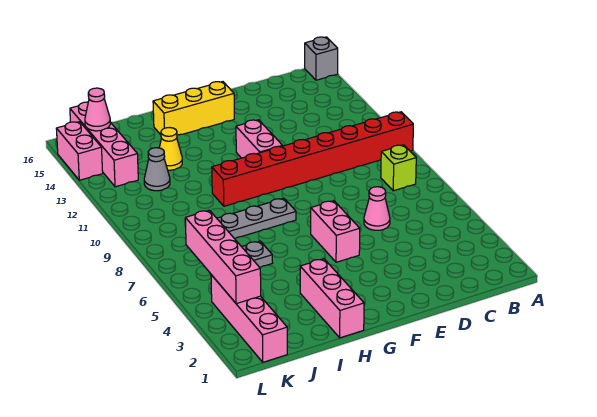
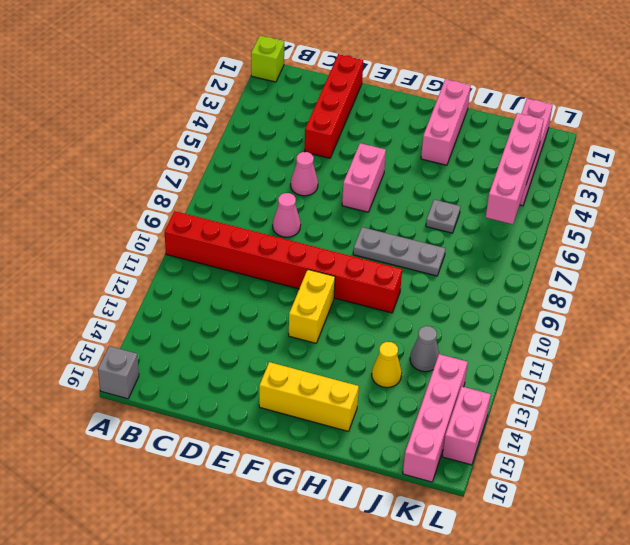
lime brick B8 level 1 -> lime brick A1 level 1
none -> red brick D1:D4 level 1
pink brick F11:F12 level 1 -> yellow brick F11:F12 level 1
pink cone K15 level 2 -> pink cone D8 level 1

